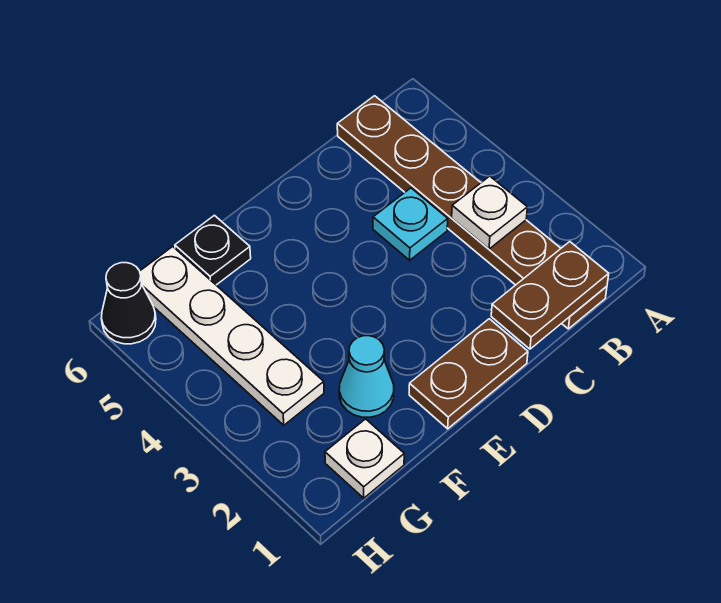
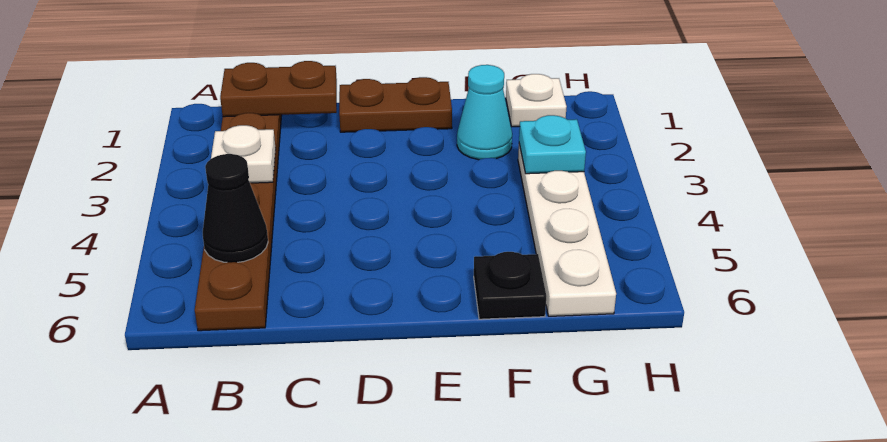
cyan plate C4 level 1 -> cyan plate G3 level 2
black cone H6 level 1 -> black cone B5 level 2

